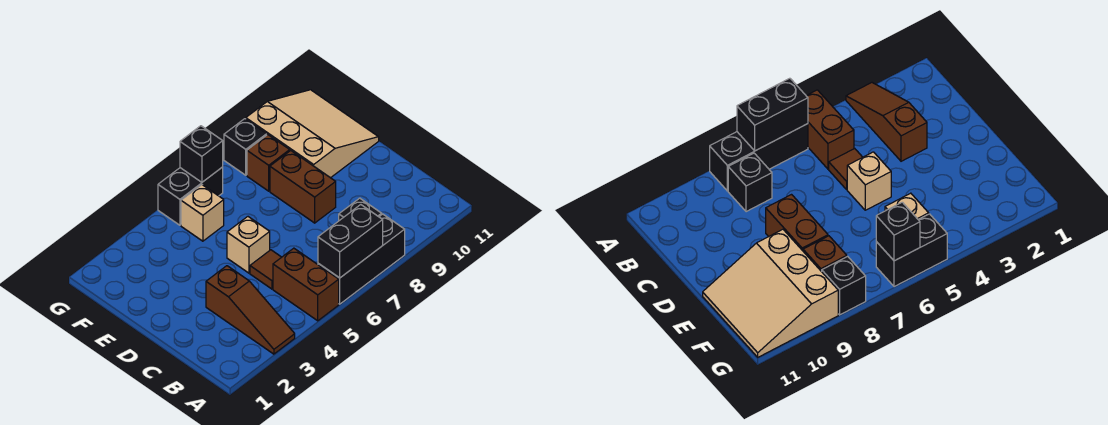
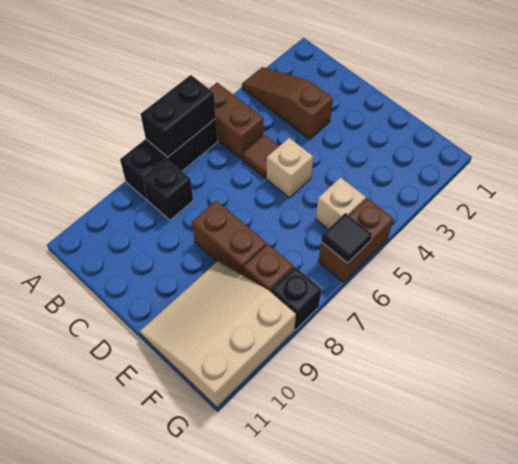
tan slope E9:G11 level 1 top 9 -> tan slope E9:G11 level 1 top G
black brick G5:G6 level 1 -> brown brick G5:G6 level 1
black brick G6 level 2 -> black tile G6 level 2

